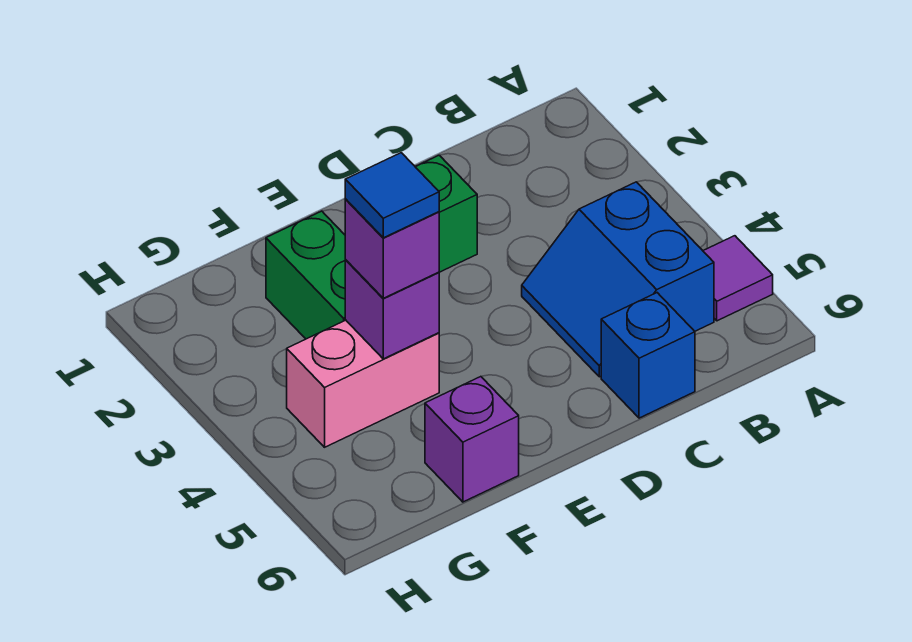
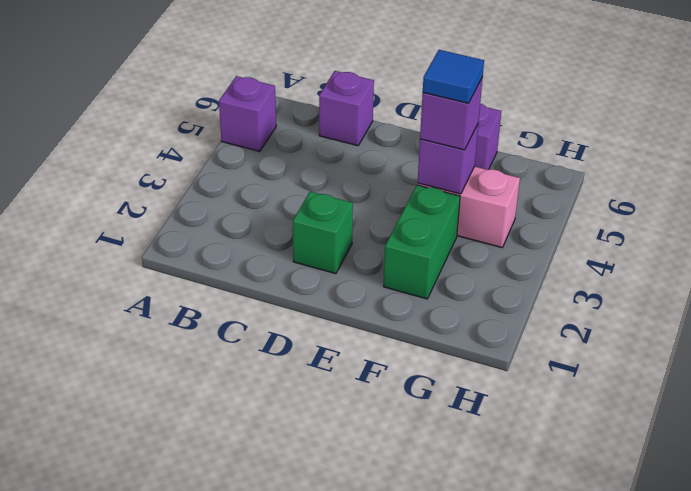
purple tile A5 level 1 -> purple brick A5 level 1
blue slope B4:C5 level 1 top B -> none
blue brick C6 level 1 -> purple brick C6 level 1

